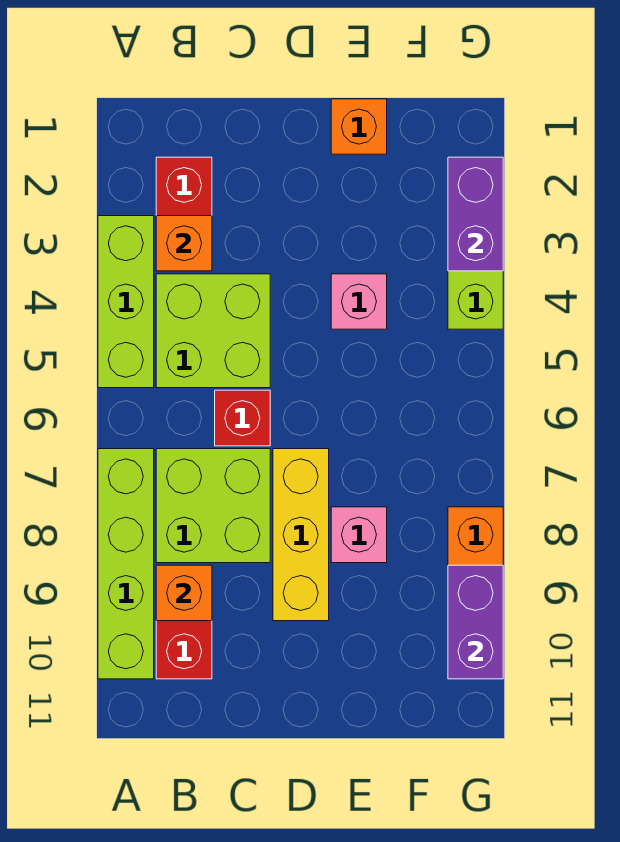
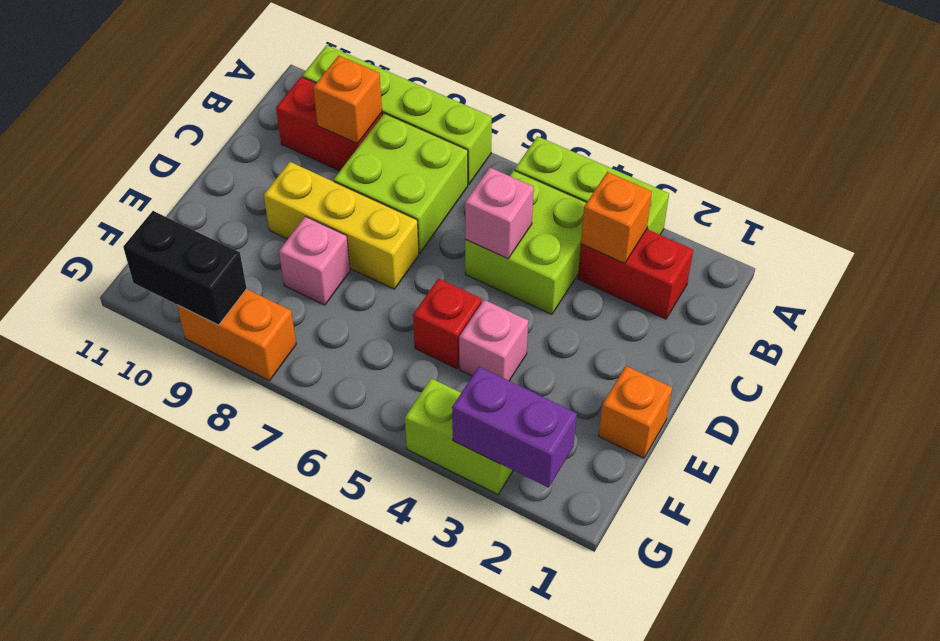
none -> pink brick C5 level 2
red brick C6 level 1 -> red brick E5 level 1
purple brick G9:G10 level 2 -> black brick G9:G10 level 2

